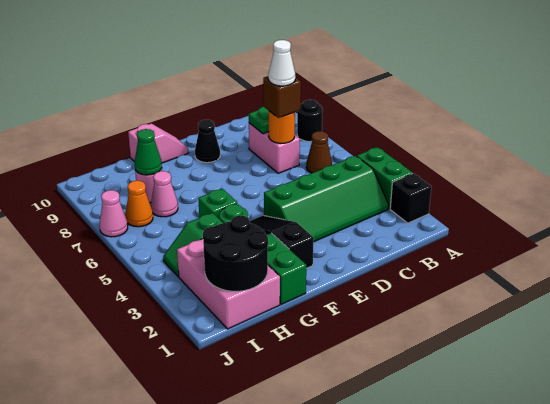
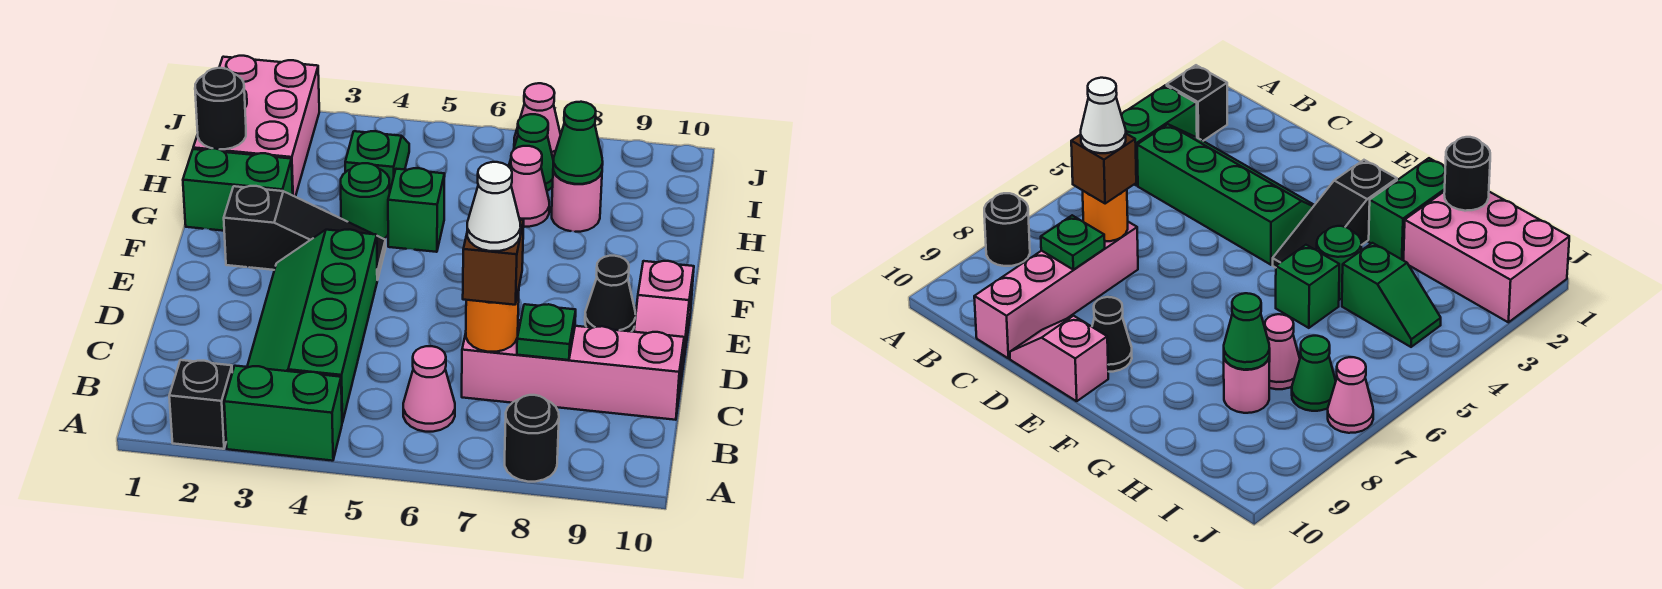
brown cone B6 level 1 -> pink cone B6 level 1
pink brick C7:C8 level 1 -> pink brick C7:C10 level 1
pink slope F10:G10 level 1 top G -> pink slope D10:E10 level 1 top E
pink brick H1:I3 level 1 -> pink brick H1:J2 level 1
black round brick H1:I2 level 2 -> black round brick H1 level 2
orange cone I7 level 1 -> green cone I7 level 1

